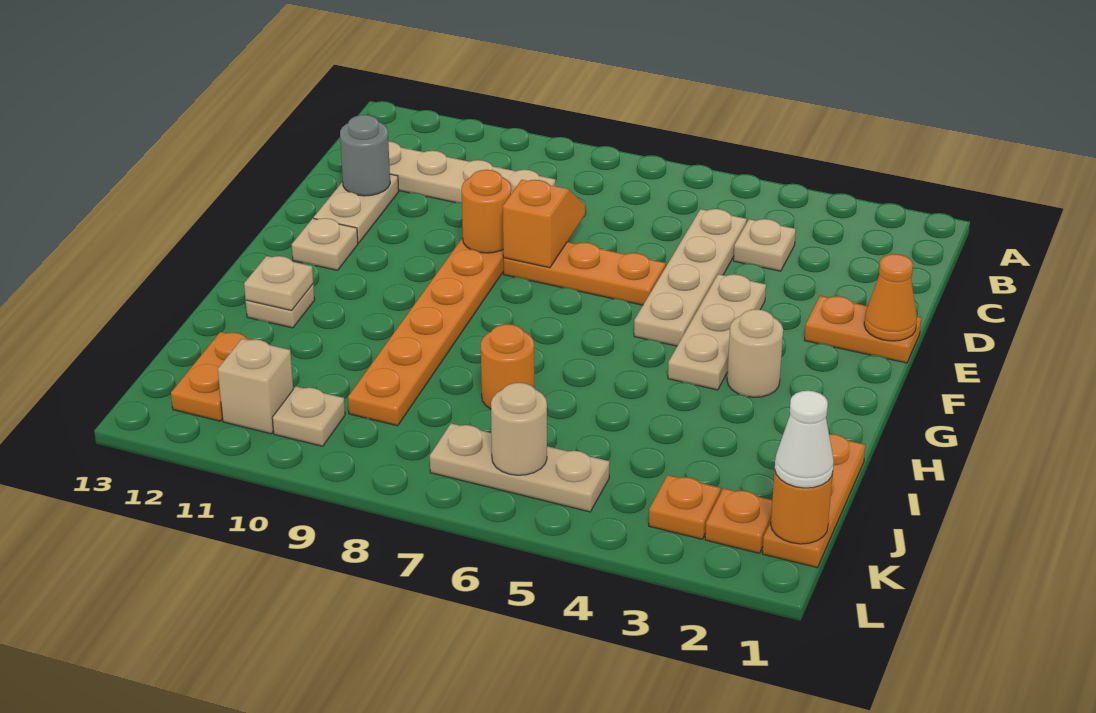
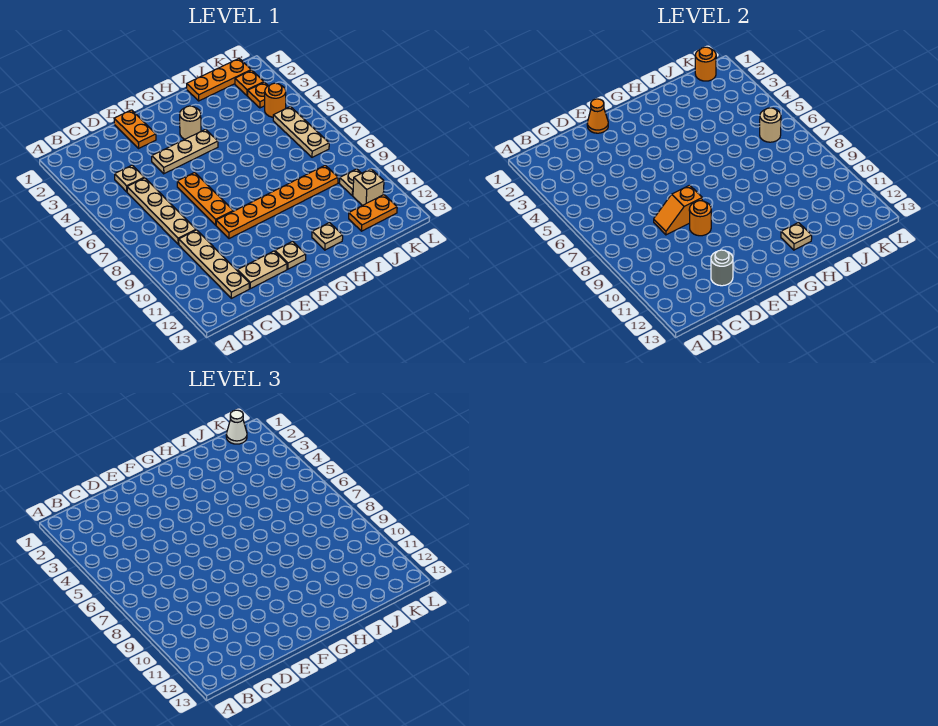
tan plate C5:F5 level 1 -> tan plate C5:C8 level 1
orange round brick I7 level 1 -> orange round brick K4 level 1

